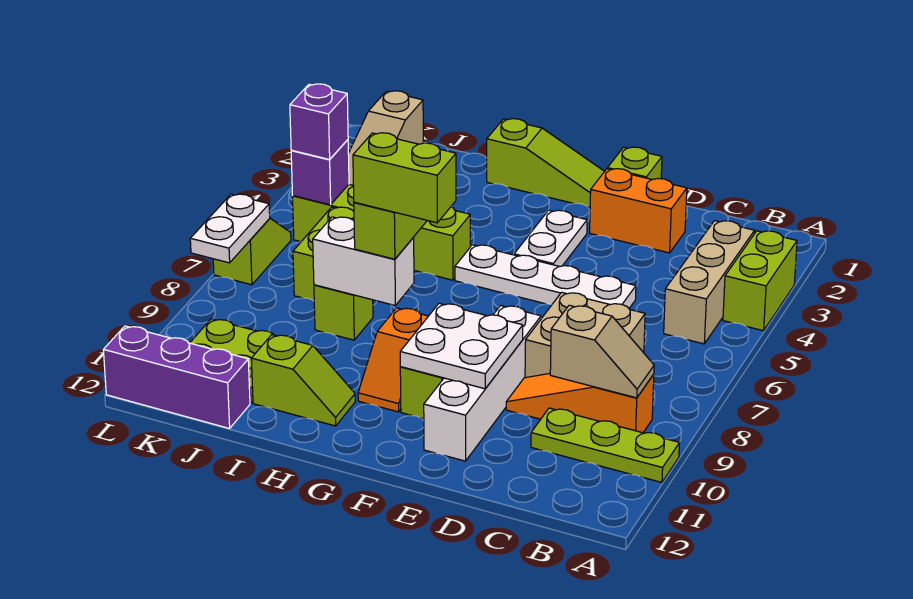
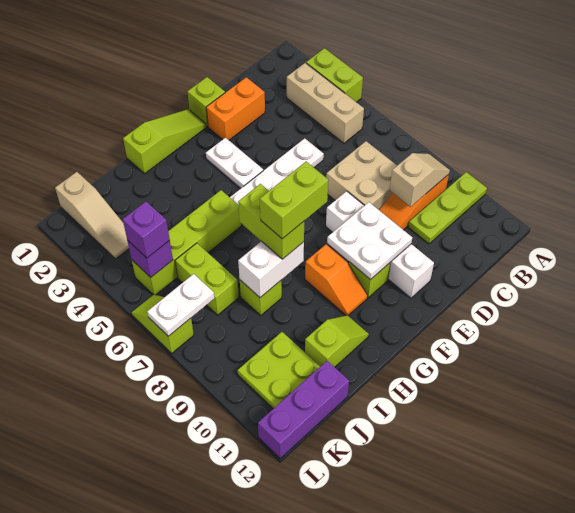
white plate L7:L8 level 2 -> white plate K7:L7 level 2

